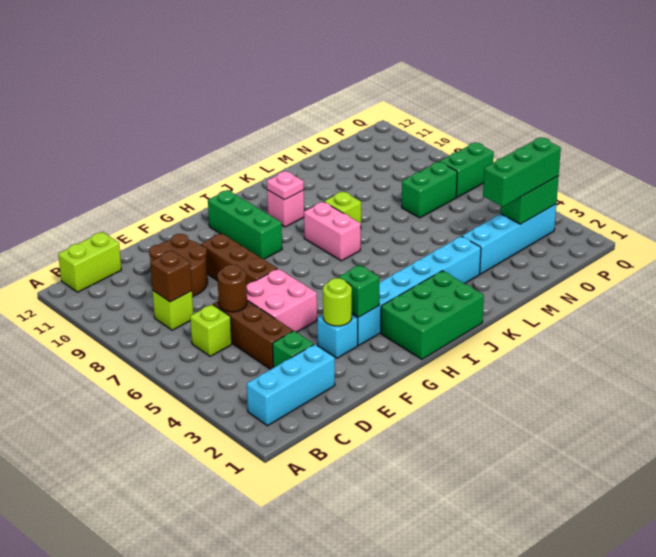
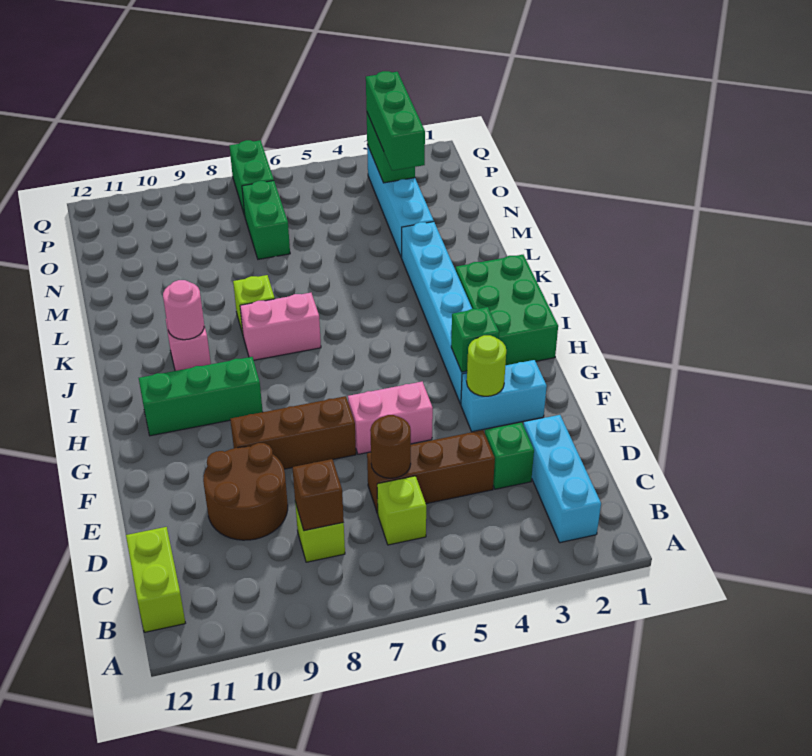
pink brick E5:F6 level 1 -> pink brick F5:F6 level 1
cyan brick F3 level 1 -> cyan brick F2:F3 level 1
pink plate J10 level 2 -> pink round brick J10 level 2

